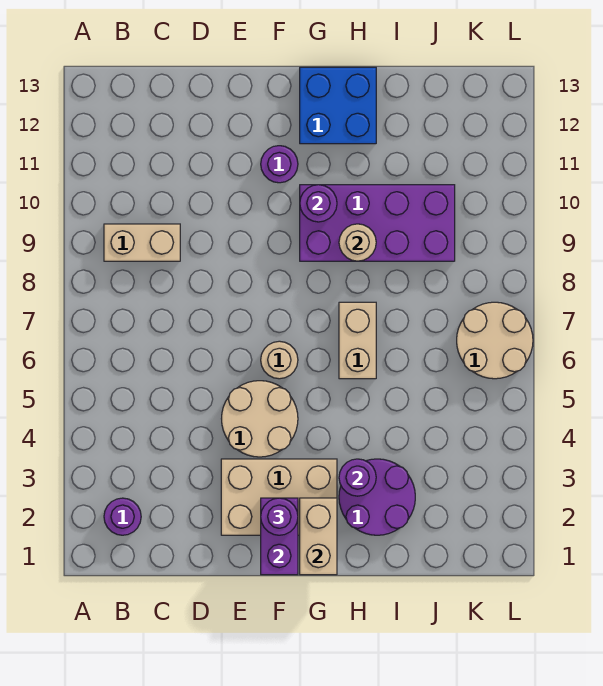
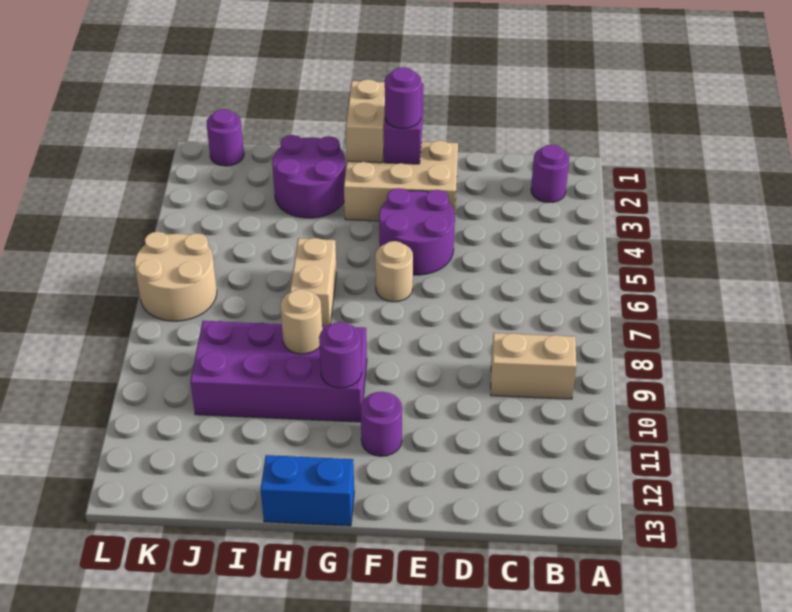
tan round brick E4:F5 level 1 -> purple round brick E4:F5 level 1
blue brick G12:H13 level 1 -> blue brick G13:H13 level 1
purple round brick H3 level 2 -> purple round brick K1 level 1

